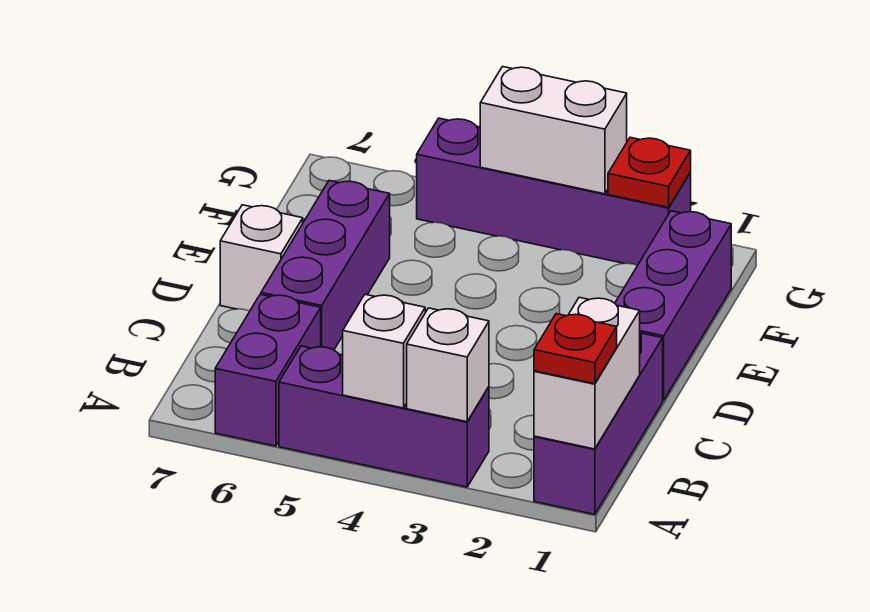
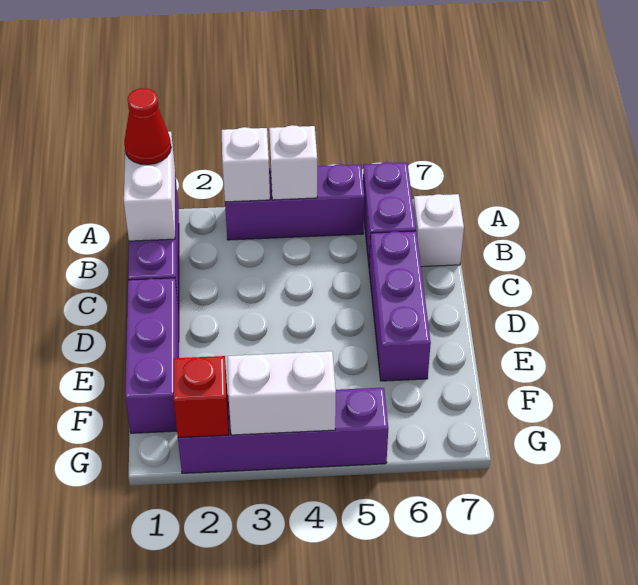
red plate A1 level 3 -> red cone A1 level 3
white brick D7 level 1 -> white brick B7 level 1
red plate G2 level 2 -> red brick G2 level 2

